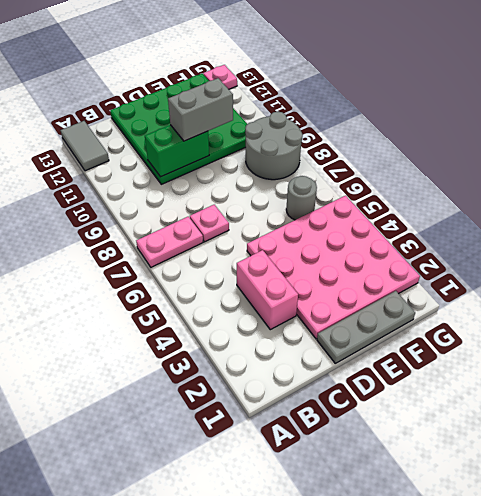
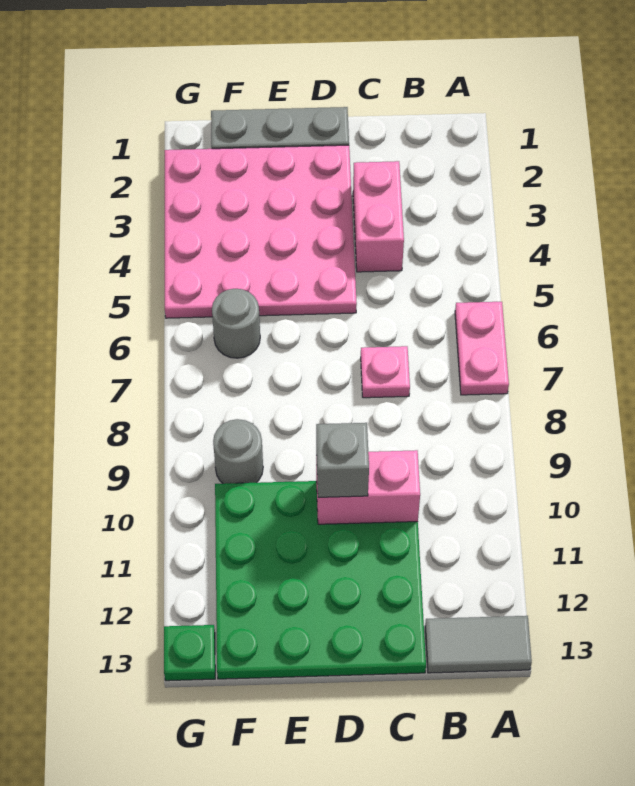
pink plate A7:B7 level 1 -> pink plate A6:A7 level 1
grey tile A12:A13 level 1 -> grey tile A13:B13 level 1
green brick C10:D10 level 2 -> pink brick C10:D10 level 2
grey brick D10:E10 level 3 -> grey brick D10 level 3
grey round brick F8:G9 level 1 -> grey round brick F9 level 1
pink plate G13 level 1 -> green plate G13 level 1

